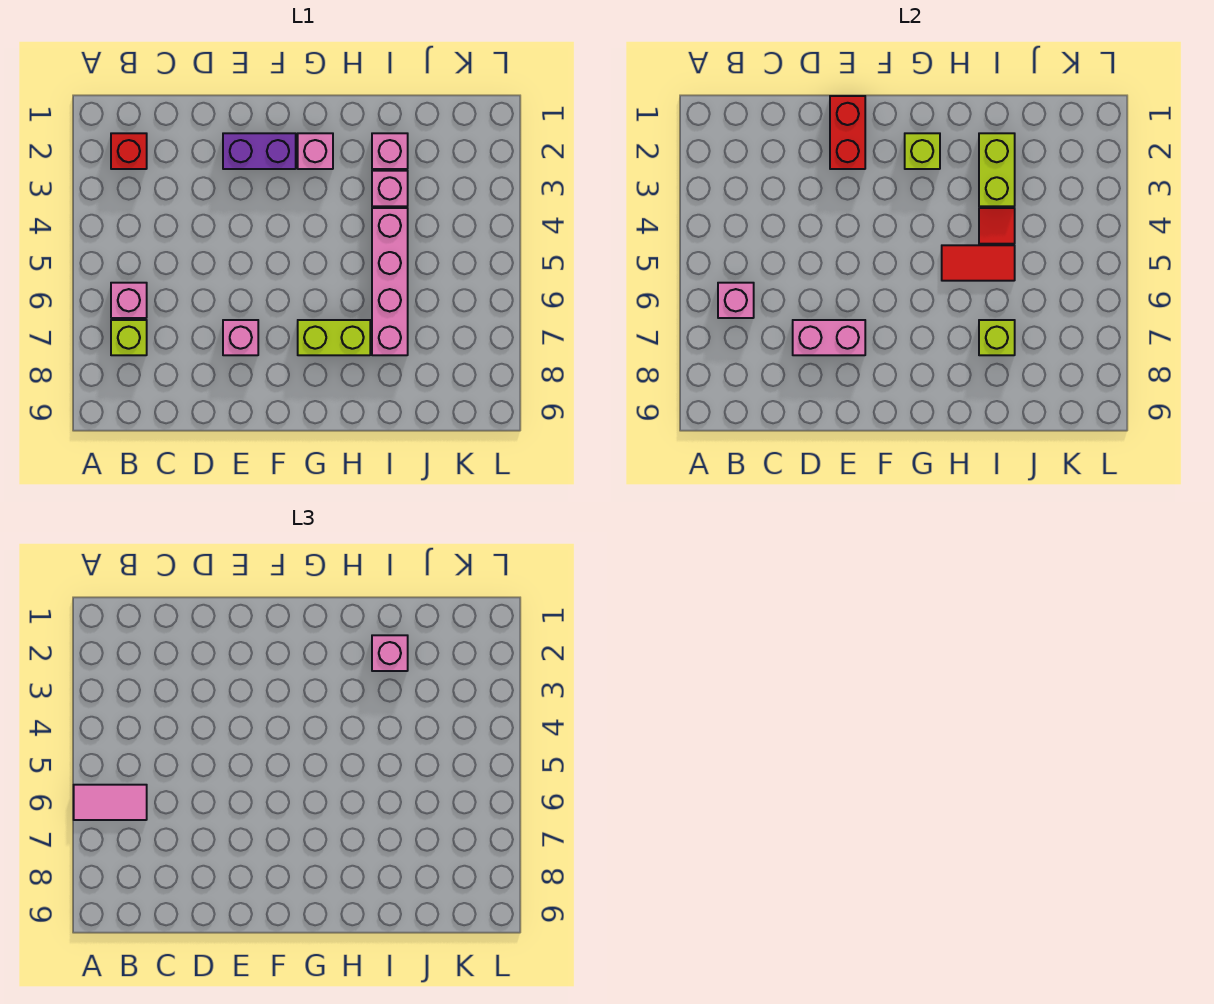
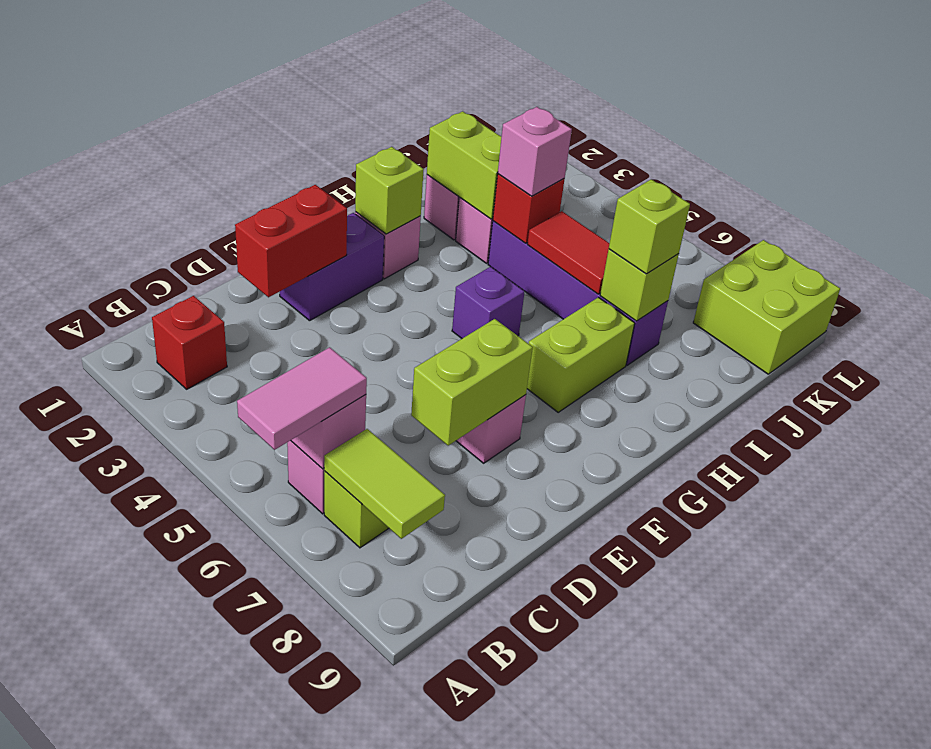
none -> lime tile B7:B8 level 2
pink brick D7:E7 level 2 -> lime brick D7:E7 level 2
red brick E1:E2 level 2 -> red brick D2:E2 level 2
none -> purple brick G5 level 1
red tile H5:I5 level 2 -> red tile I5:I6 level 2
pink brick I2 level 3 -> pink brick I4 level 3
pink brick I4:I7 level 1 -> purple brick I4:I7 level 1
red tile I4 level 2 -> red brick I4 level 2
none -> lime brick I7 level 3
none -> lime brick K8:L9 level 1

